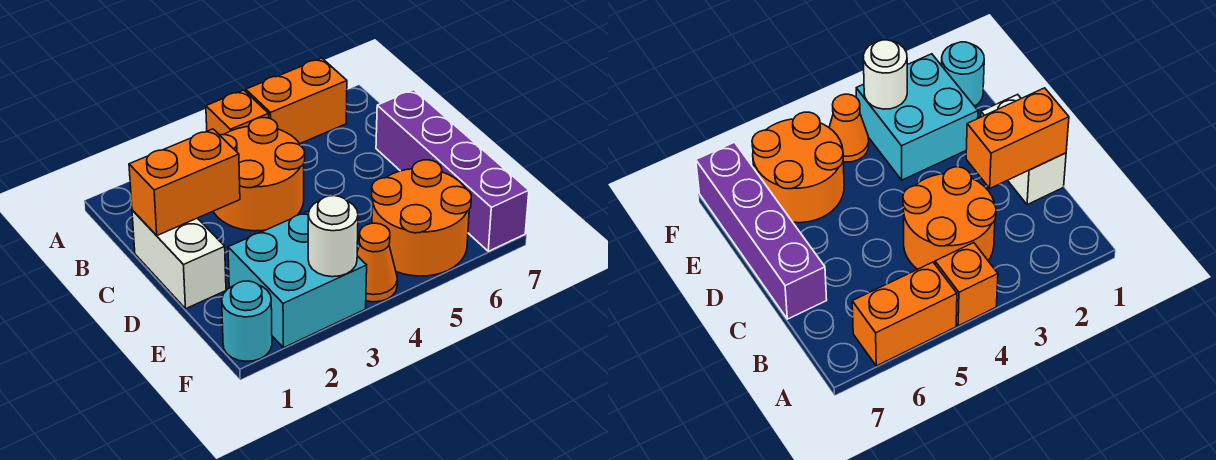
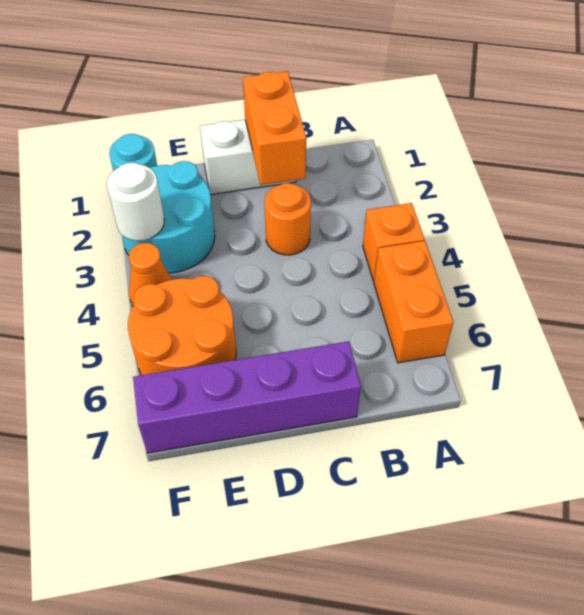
orange round brick B3:C4 level 1 -> orange round brick C3 level 1
cyan brick E2:F3 level 1 -> cyan round brick E2:F3 level 1

